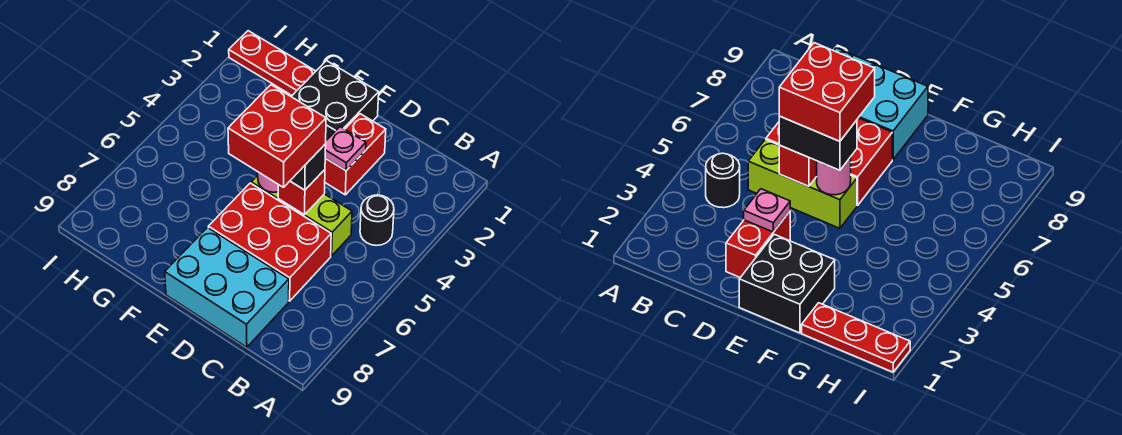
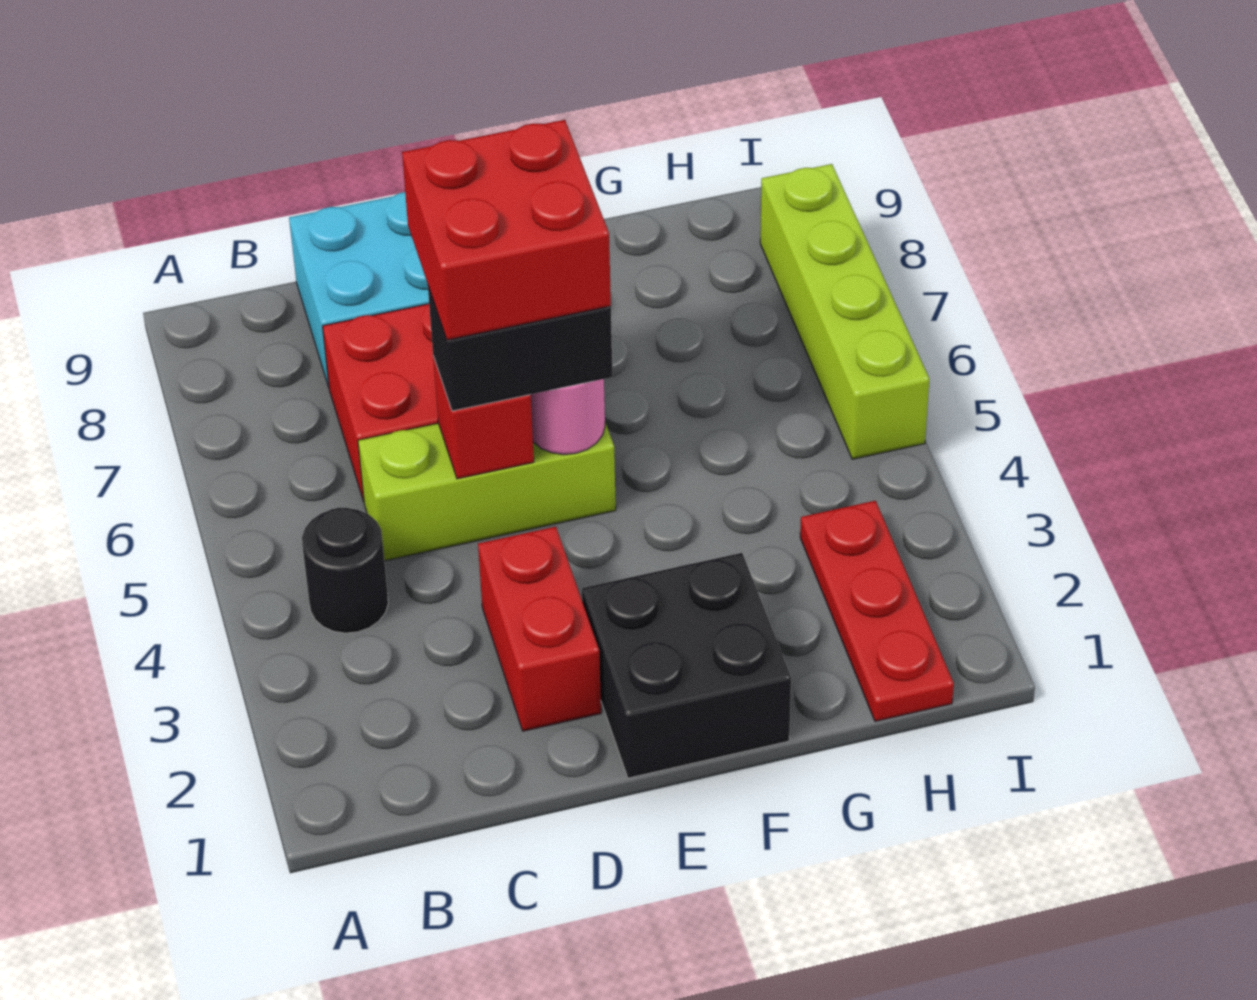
pink plate D3 level 2 -> none
red plate G1:I1 level 1 -> red plate H1:H3 level 1
none -> lime brick I5:I8 level 1

